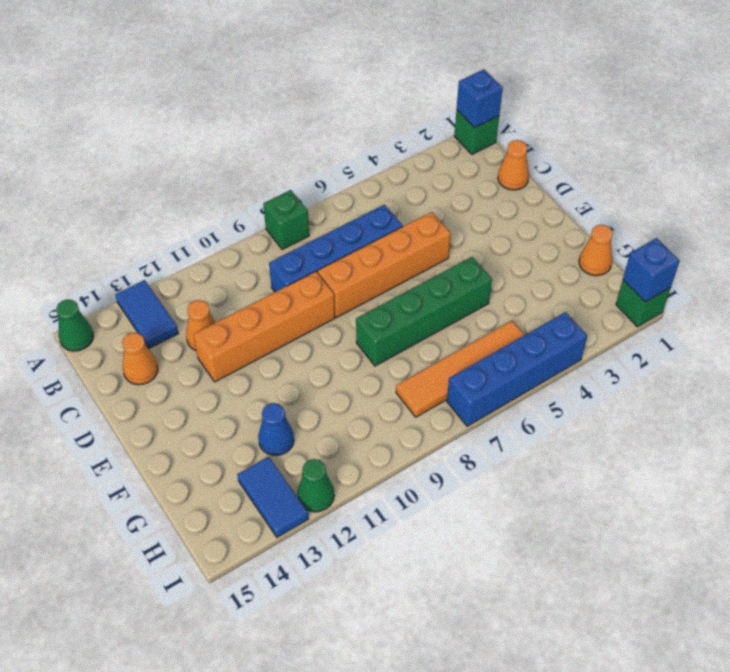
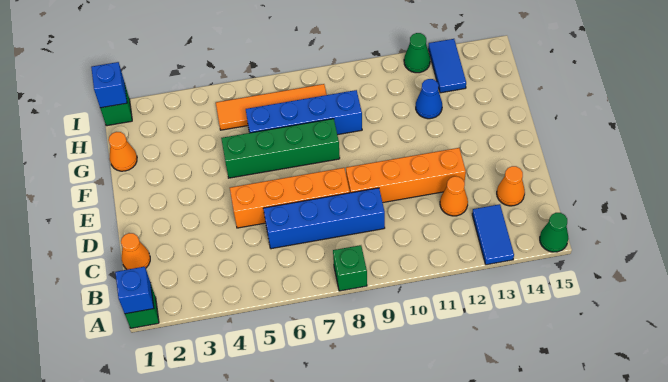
blue brick I4:I7 level 1 -> blue brick G6:G9 level 1

